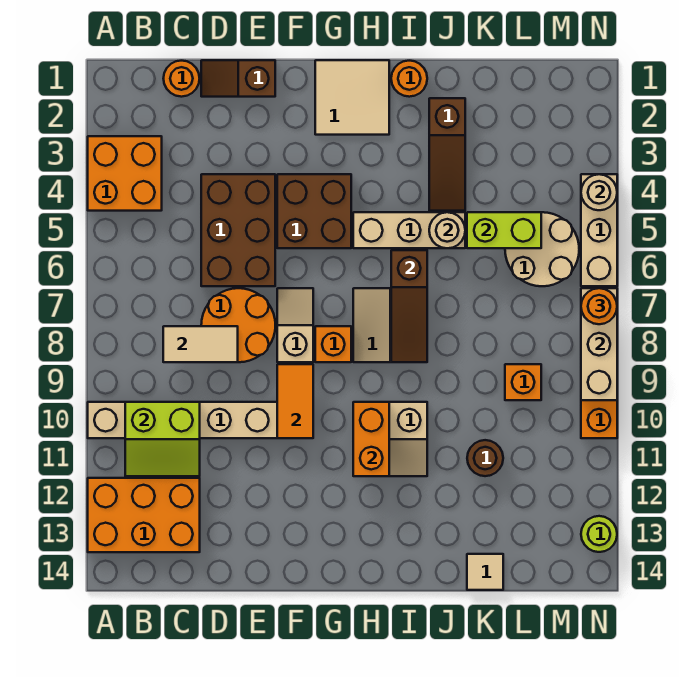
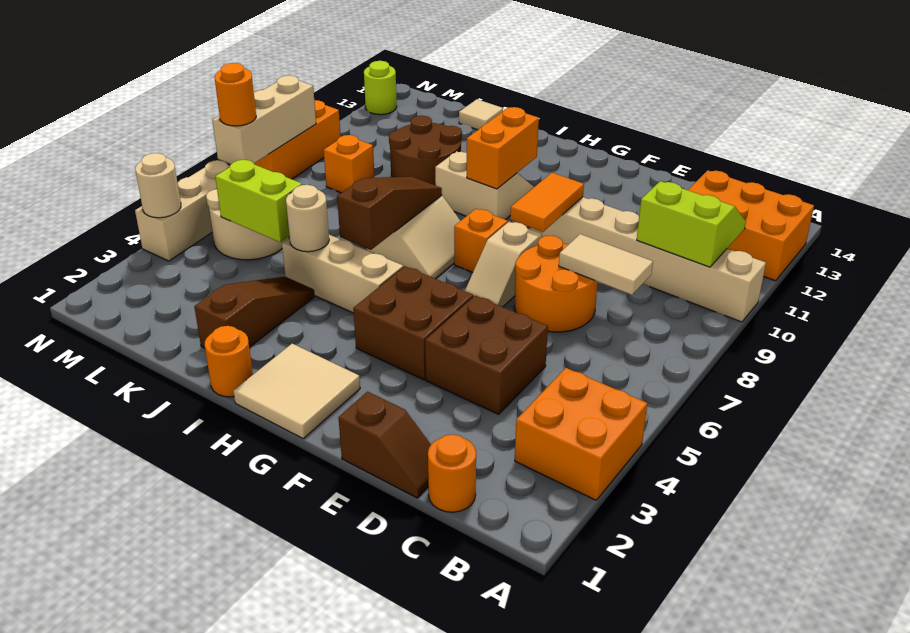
brown brick D4:E6 level 1 -> brown brick D4:E5 level 1
brown round brick K11 level 1 -> brown round brick J10:K11 level 1

